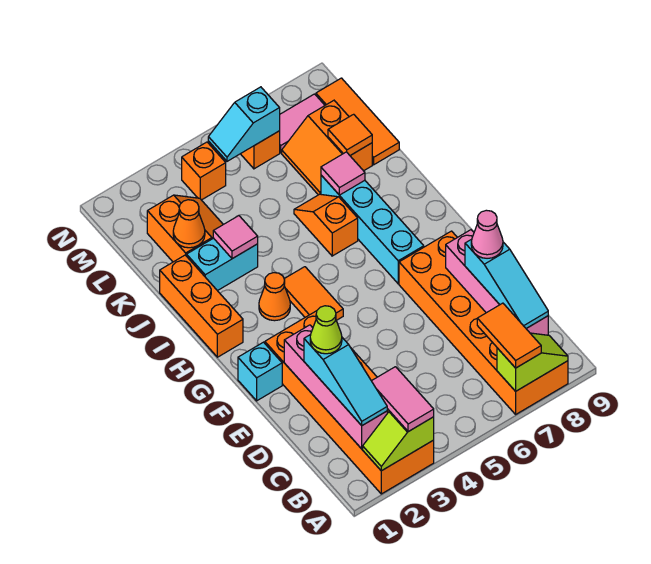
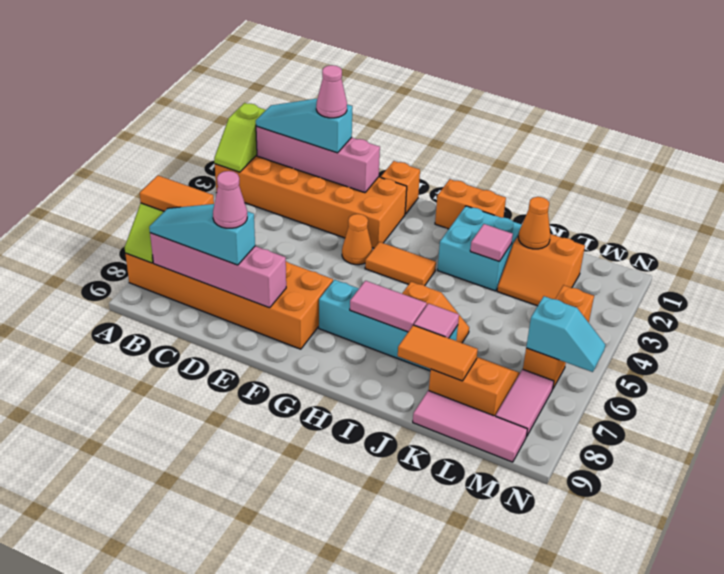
lime slope A2:A3 level 2 top 3 -> lime slope A2:A3 level 2 top 2
pink tile A3:B3 level 3 -> pink tile H7:I7 level 2
lime cone D2 level 4 -> pink cone D2 level 4
cyan brick F1 level 1 -> orange brick F1 level 1
orange brick H1:J1 level 1 -> orange brick H1:I1 level 1
orange cone H3 level 1 -> orange cone F4 level 1
cyan brick J2:J3 level 1 -> cyan brick I2:J3 level 1
orange tile K8 level 2 -> orange tile J8:K8 level 2
orange tile K9:M9 level 1 -> pink tile K9:M9 level 1
cyan slope M5:M6 level 2 top 6 -> cyan slope M6:N6 level 2 top M

